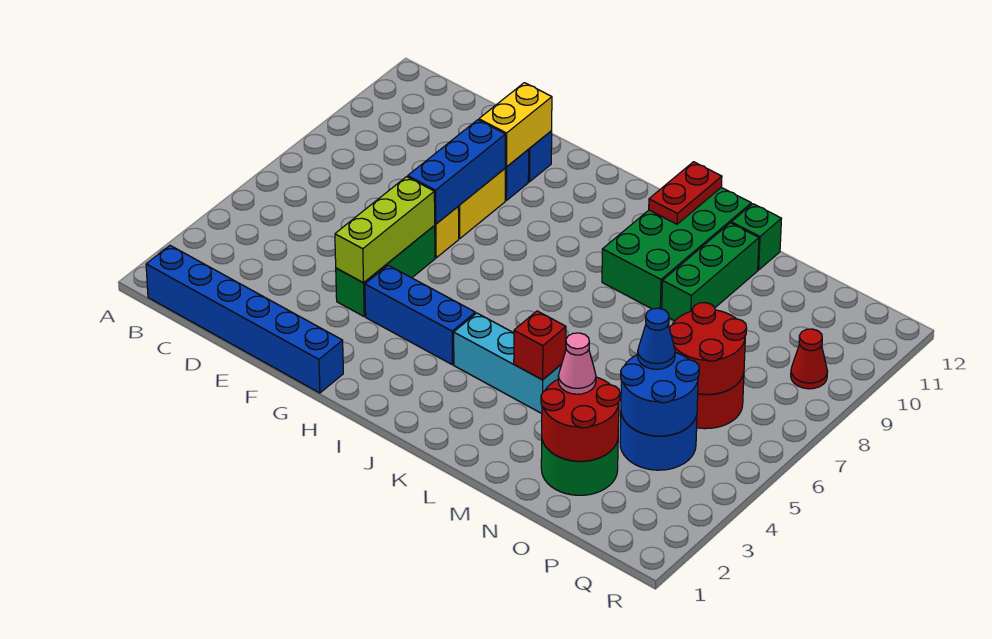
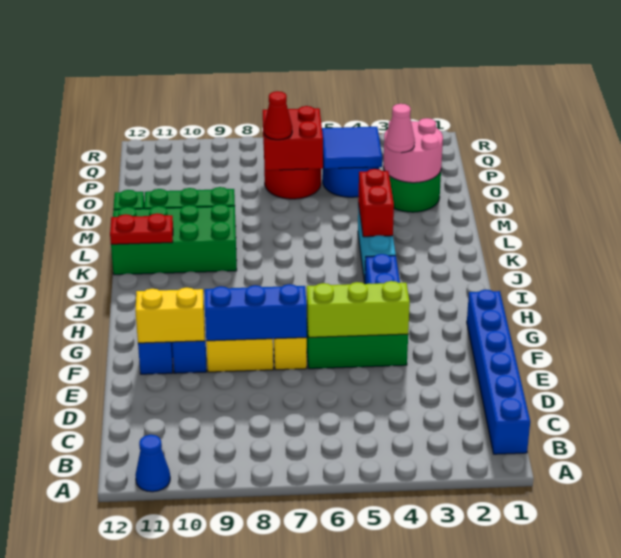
red brick L4 level 2 -> red brick K4:L4 level 2
red round brick N2:O3 level 2 -> pink round brick N2:O3 level 2
blue round brick O4:P5 level 2 -> blue tile O4:P5 level 2
blue cone O5 level 3 -> blue cone A11 level 1
red round brick O6:P7 level 2 -> red brick O6:P7 level 2
red cone Q9 level 1 -> red cone O7 level 3

